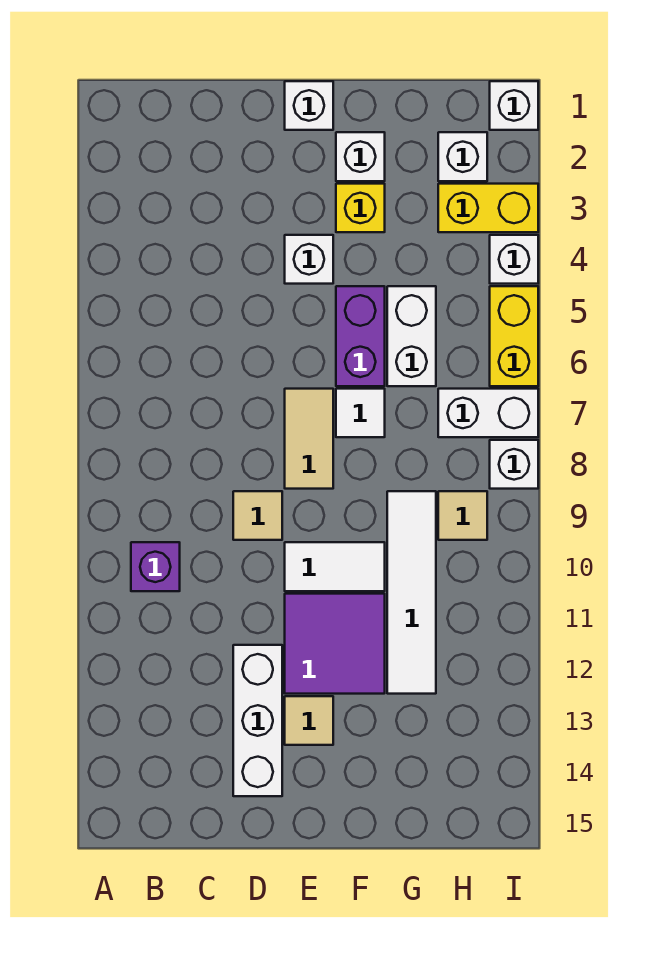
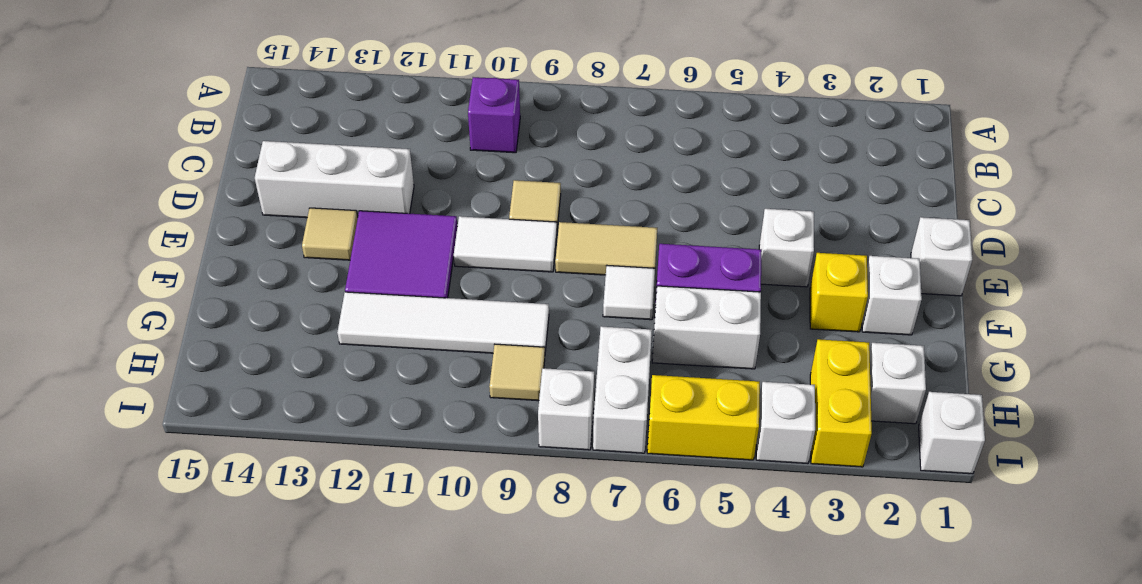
white tile E10:F10 level 1 -> white tile E9:E10 level 1

